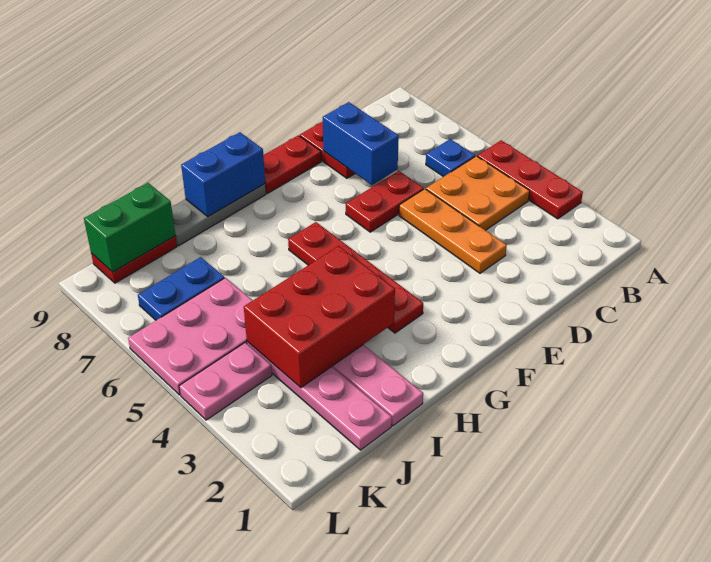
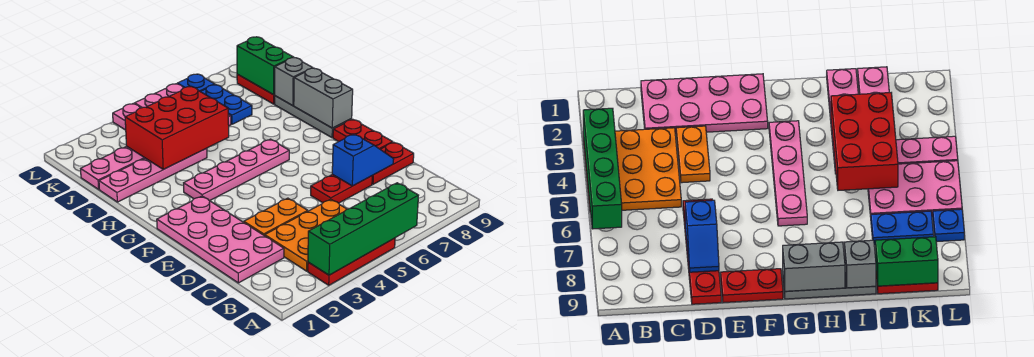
none -> green brick A3:A6 level 2
orange plate B4:C5 level 1 -> orange plate B3:C5 level 1
blue plate B6 level 1 -> blue plate L7 level 1
none -> pink plate C1:F2 level 1
orange plate D3:D5 level 1 -> orange plate D3:D4 level 1
red plate D6:E6 level 1 -> red plate D6:D7 level 1
blue brick D7:D8 level 2 -> blue slope D7:D8 level 2 top 7
red plate G3:G6 level 1 -> pink plate G3:G6 level 1
blue brick G9:H9 level 2 -> grey brick G9:H9 level 2
red brick H3:J4 level 2 -> red brick I3:J5 level 2
none -> grey brick I9 level 2

